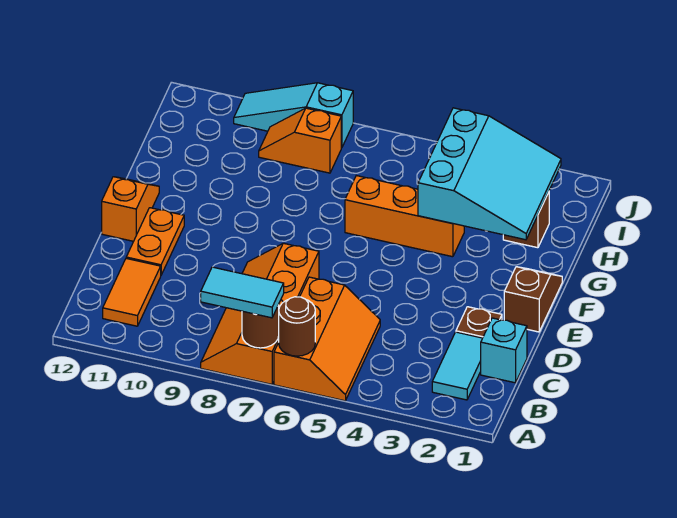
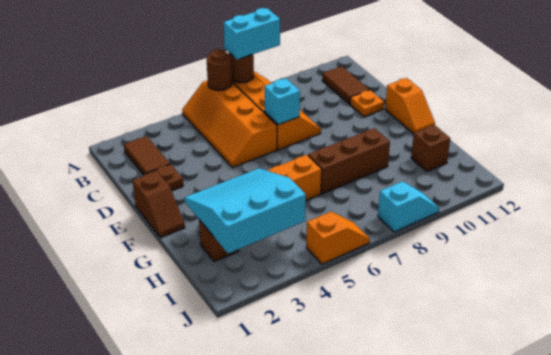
orange slope A5:C6 level 1 top 6 -> orange slope A5:D6 level 1 top 6
cyan tile A7:A8 level 3 -> cyan brick A7:A8 level 3
cyan tile B2:C2 level 1 -> brown tile B2:C2 level 1
orange tile B11:C11 level 1 -> brown tile B11:C11 level 1
cyan brick C1 level 1 -> cyan brick D7 level 2
orange plate D11:E11 level 1 -> orange plate D11 level 1
cyan slope G2:I4 level 2 top 4 -> cyan slope G2:I4 level 2 top I
none -> brown brick G7:G9 level 1
none -> brown brick H11 level 1
orange slope I8:I9 level 1 top 8 -> orange slope J5:J6 level 1 top 5
cyan slope J8:J10 level 1 top 8 -> cyan slope J8:J9 level 1 top 8

